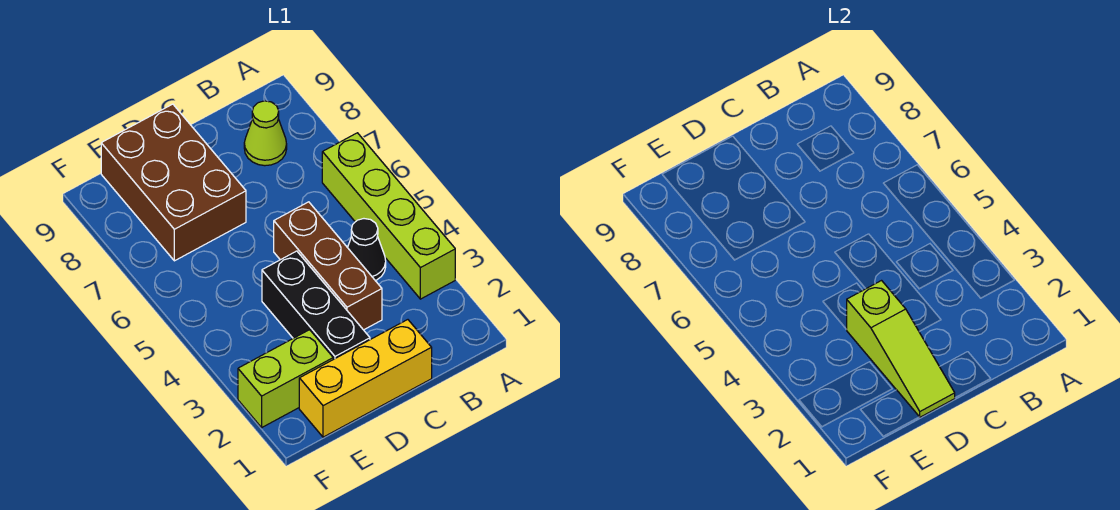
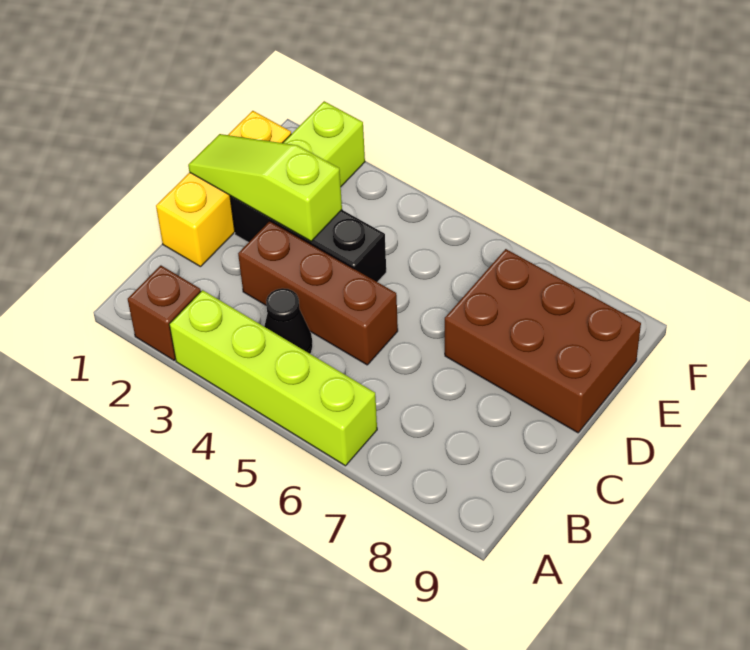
none -> brown brick A2 level 1
lime cone B8 level 1 -> none

